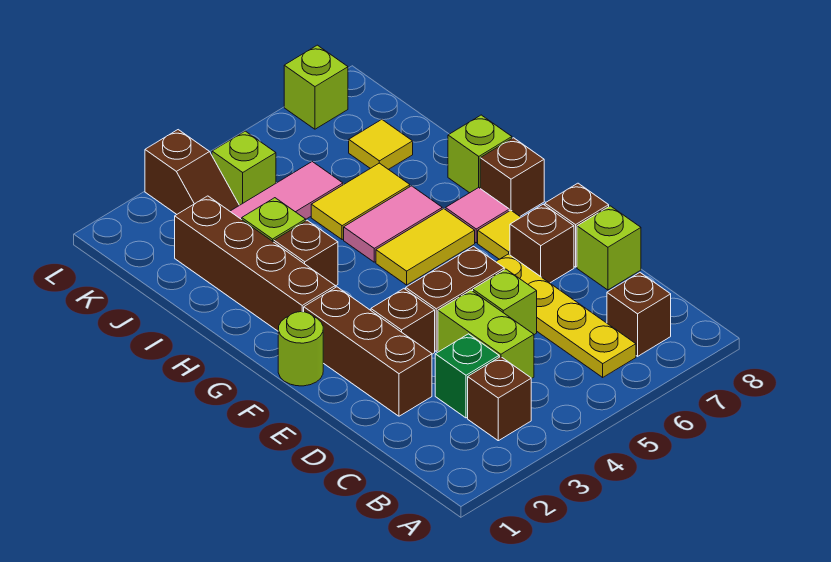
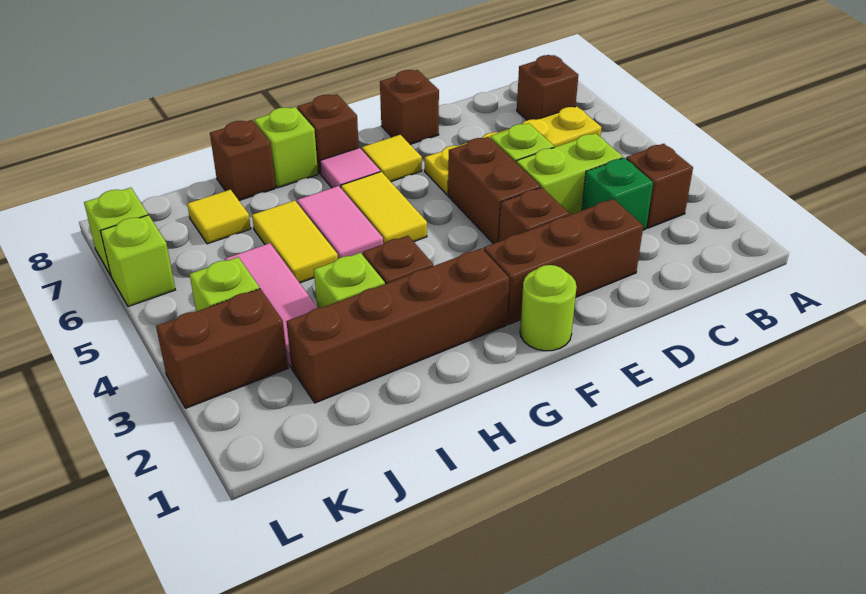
lime brick D8 level 1 -> lime brick L6 level 1
brown brick E7 level 1 -> brown brick I8 level 1
brown slope K3:L3 level 1 top L -> brown brick K3:L3 level 1

